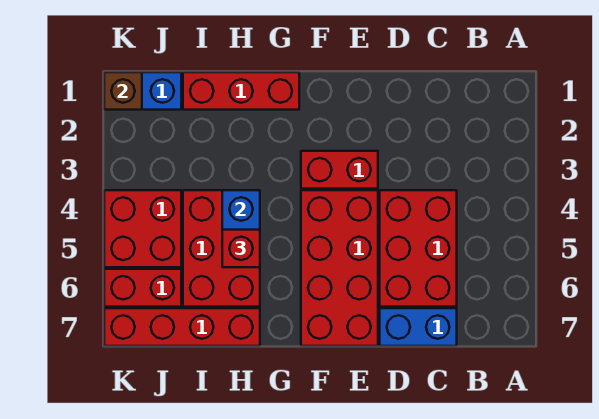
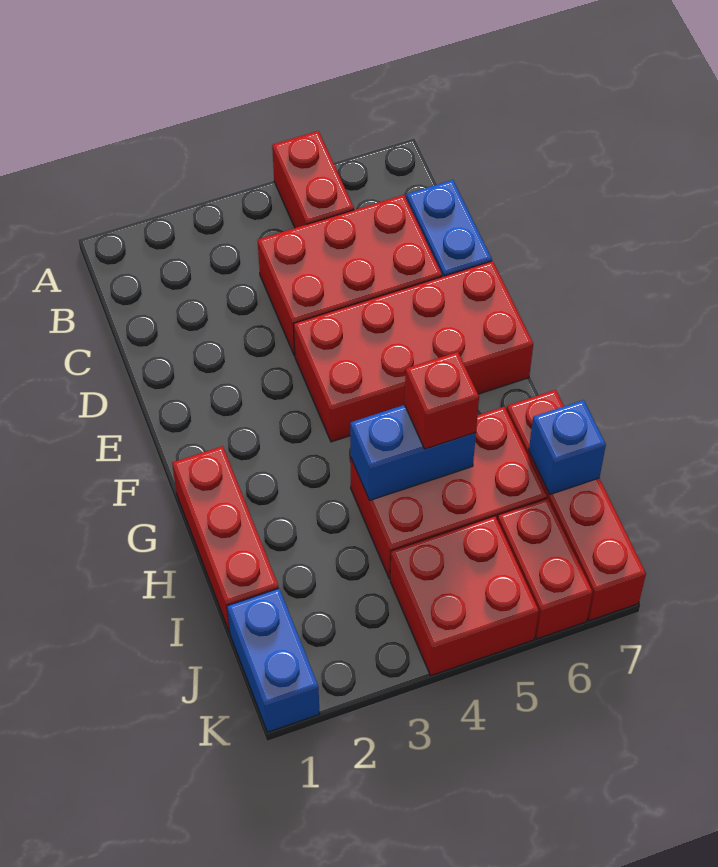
red brick E3:F3 level 1 -> red brick A5:B5 level 1
none -> blue brick I7 level 2
brown brick K1 level 2 -> none

